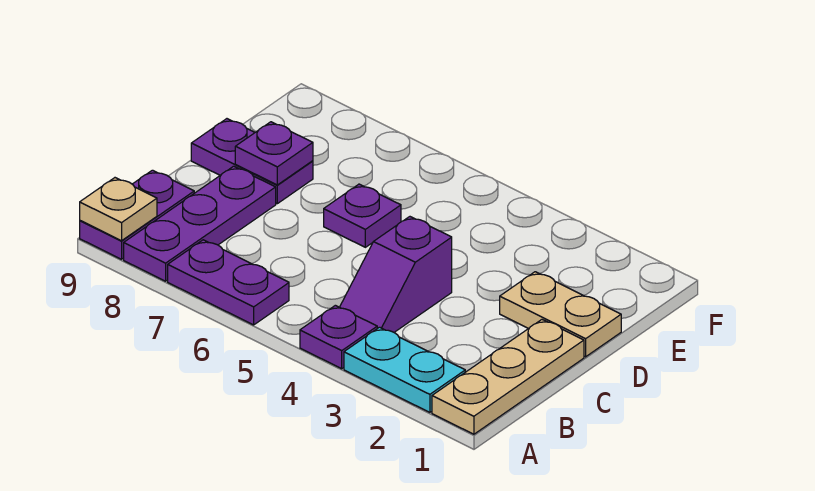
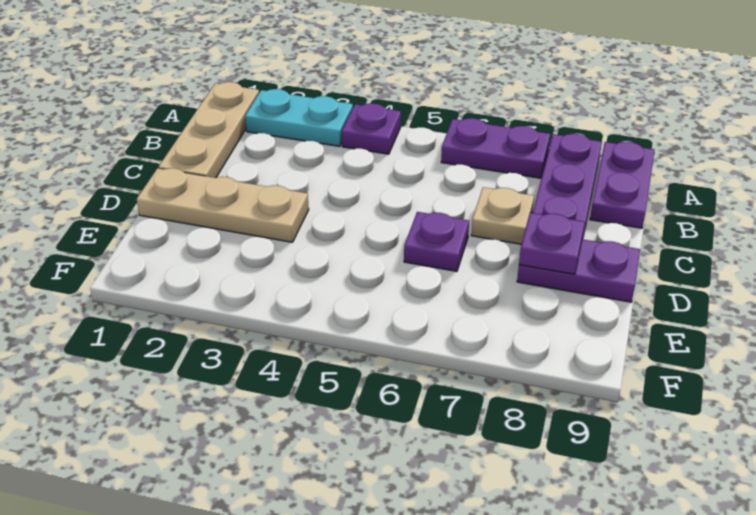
tan plate A9 level 2 -> tan plate C7 level 1
purple slope B4:C4 level 1 top C -> none
tan plate D1:D2 level 1 -> tan plate D1:D3 level 1

